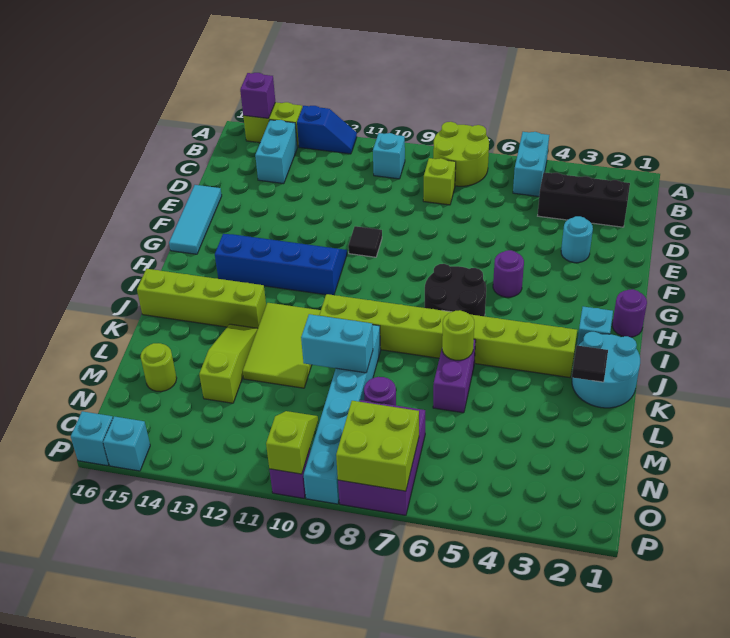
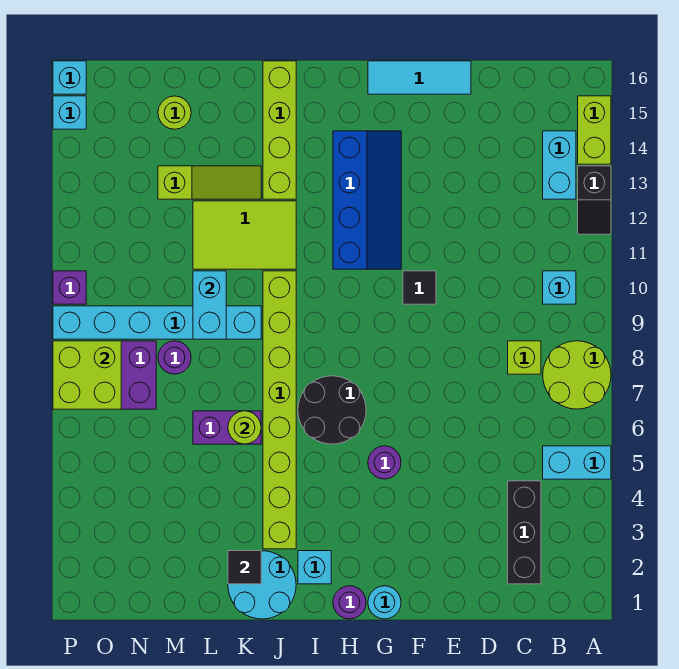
blue slope A12:A13 level 1 top 13 -> black slope A12:A13 level 1 top 13
purple brick A15 level 2 -> none
cyan brick B14:C14 level 1 -> cyan brick B13:B14 level 1
cyan round brick E3 level 1 -> cyan round brick G1 level 1
lime slope O10:P10 level 2 top P -> none

